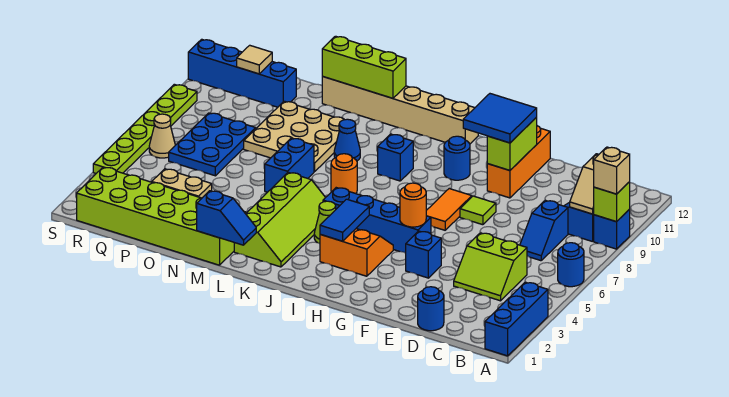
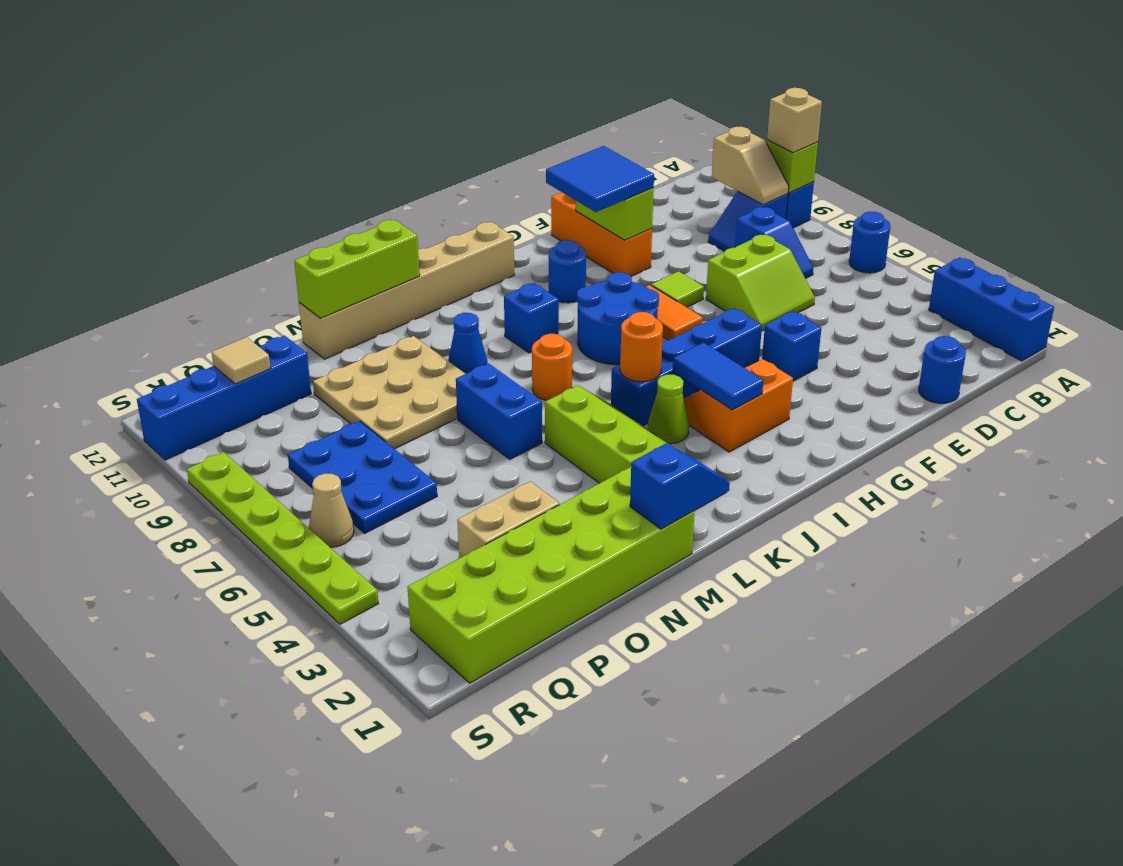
lime slope C4:D5 level 1 top 5 -> lime slope D6:E7 level 1 top 7
orange round brick G5 level 2 -> orange round brick J5 level 2
none -> blue round brick H7:I8 level 1

